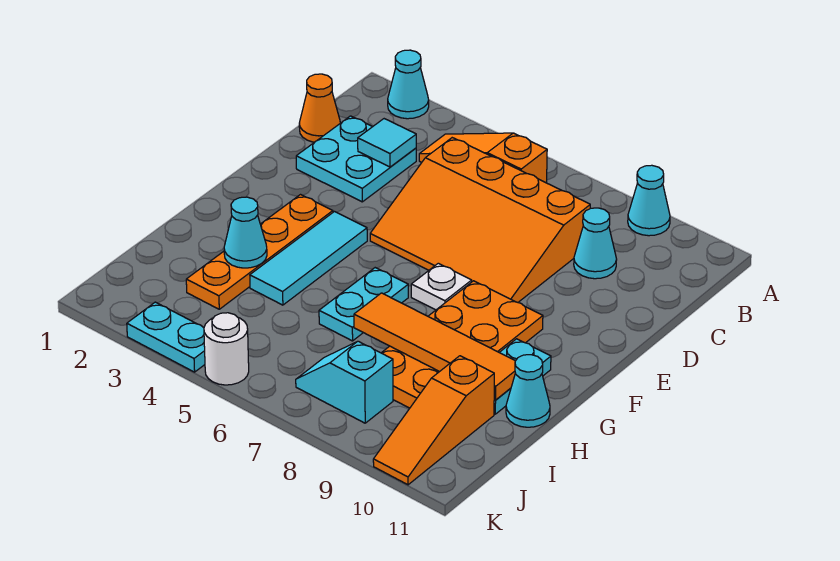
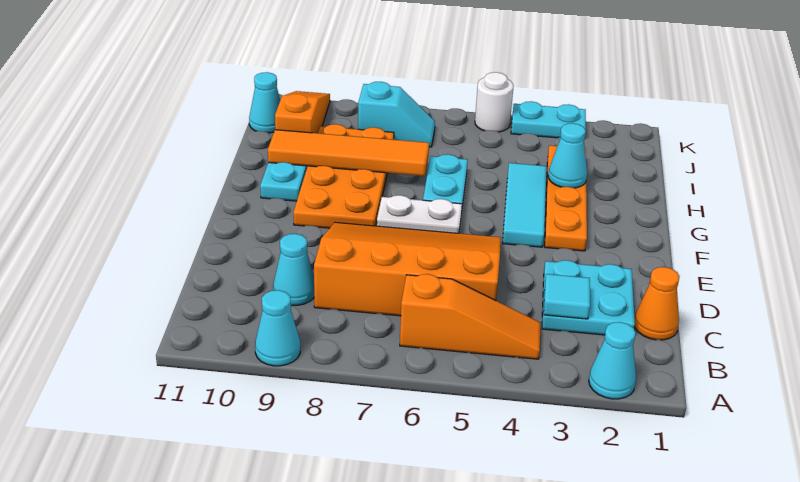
white plate F7 level 1 -> white plate F6:F7 level 1
cyan cone H11 level 1 -> cyan cone J11 level 1

